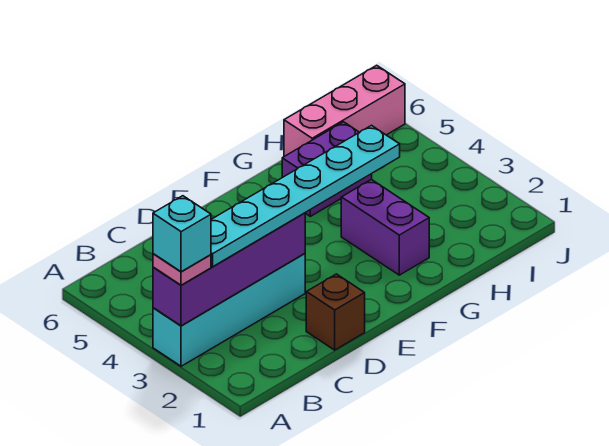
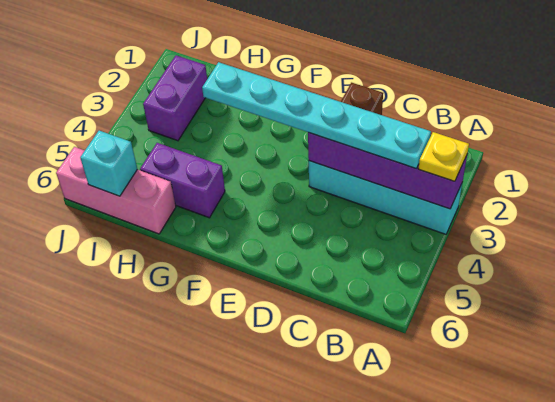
pink plate A3 level 3 -> yellow plate A3 level 3
cyan brick A3 level 4 -> cyan brick I6 level 2
purple brick G2:G3 level 1 -> purple brick I2:I3 level 1

